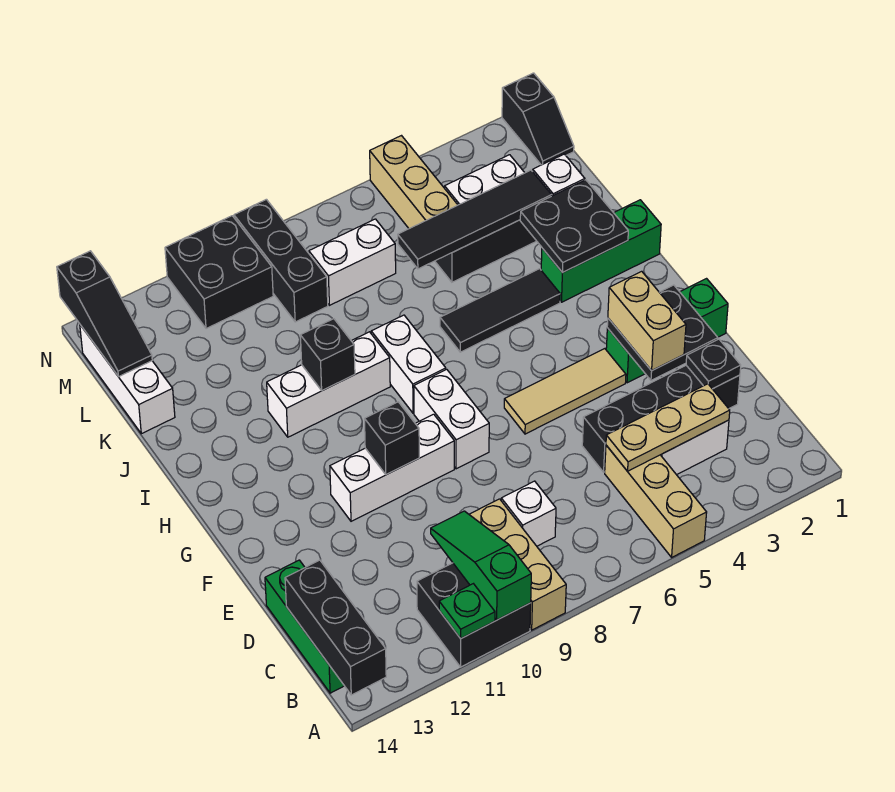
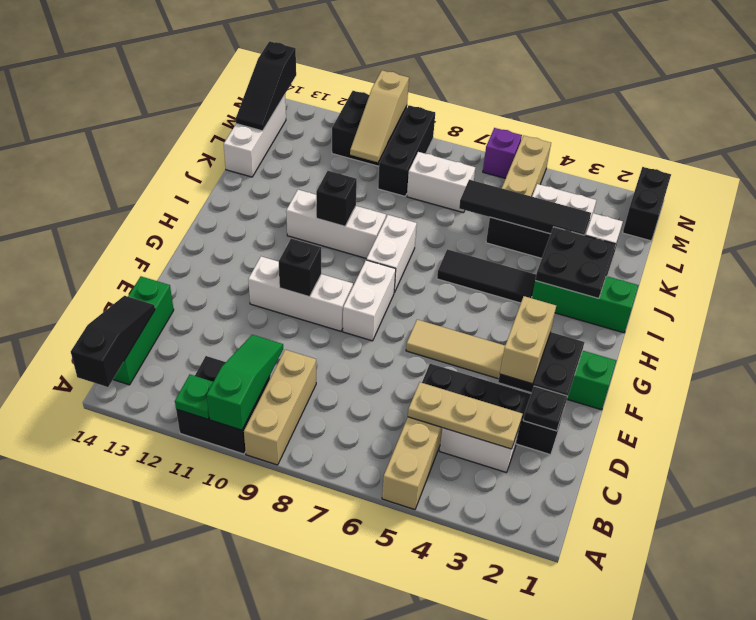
black brick A14:C14 level 2 -> black slope A14:C14 level 2 top A
white brick C8 level 1 -> none
none -> tan slope L10:N10 level 2 top N
black slope M1:N1 level 1 top N -> black brick M1:N1 level 1
none -> purple brick N6 level 1

